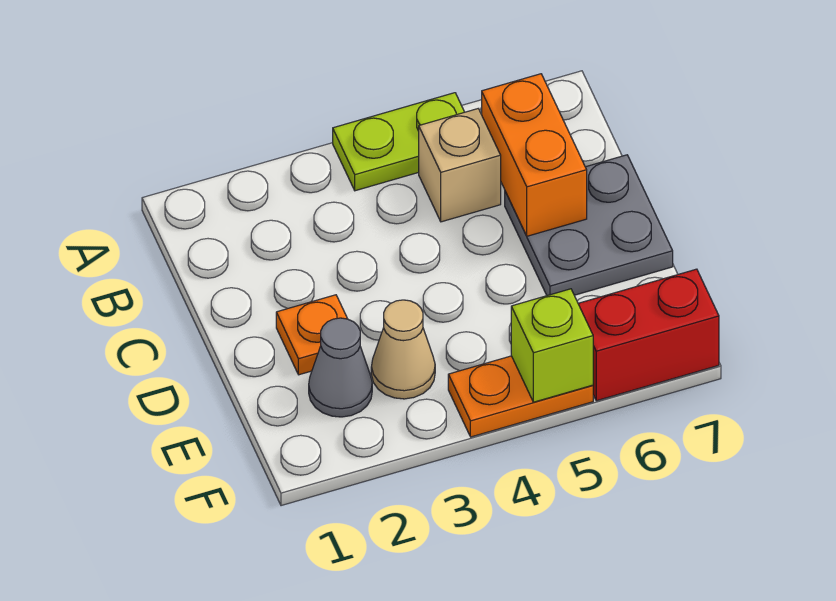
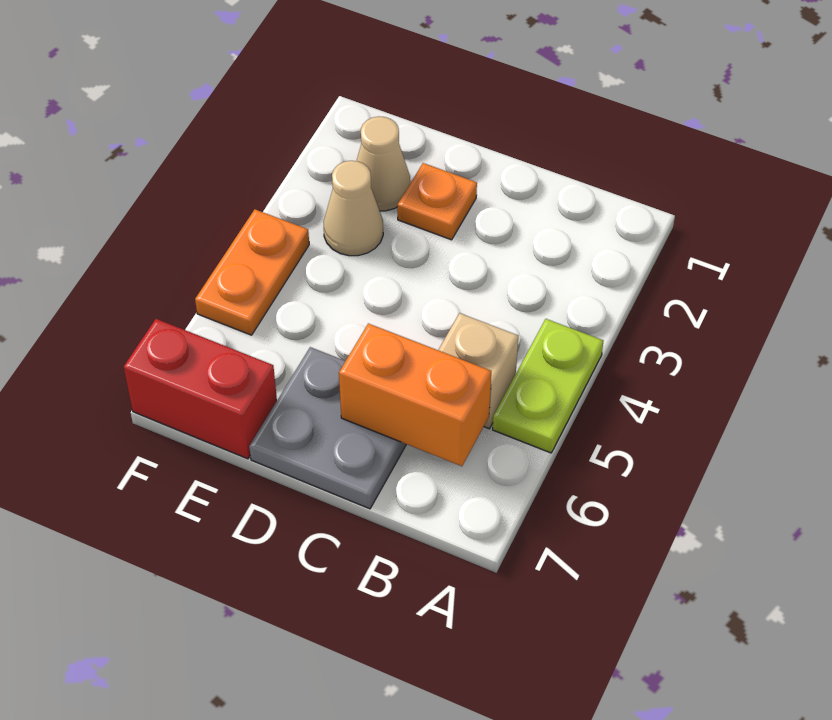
grey cone E2 level 1 -> tan cone E2 level 1
lime brick F5 level 2 -> none
red brick F6:F7 level 1 -> red brick E7:F7 level 1

